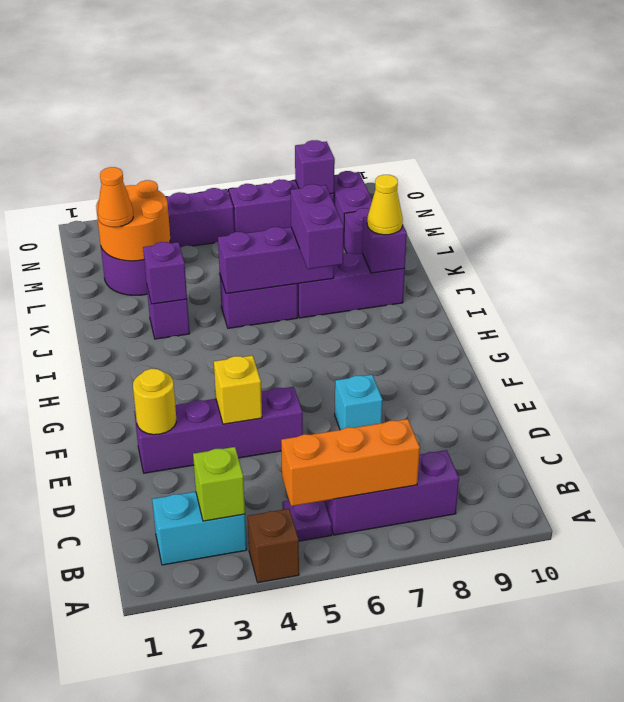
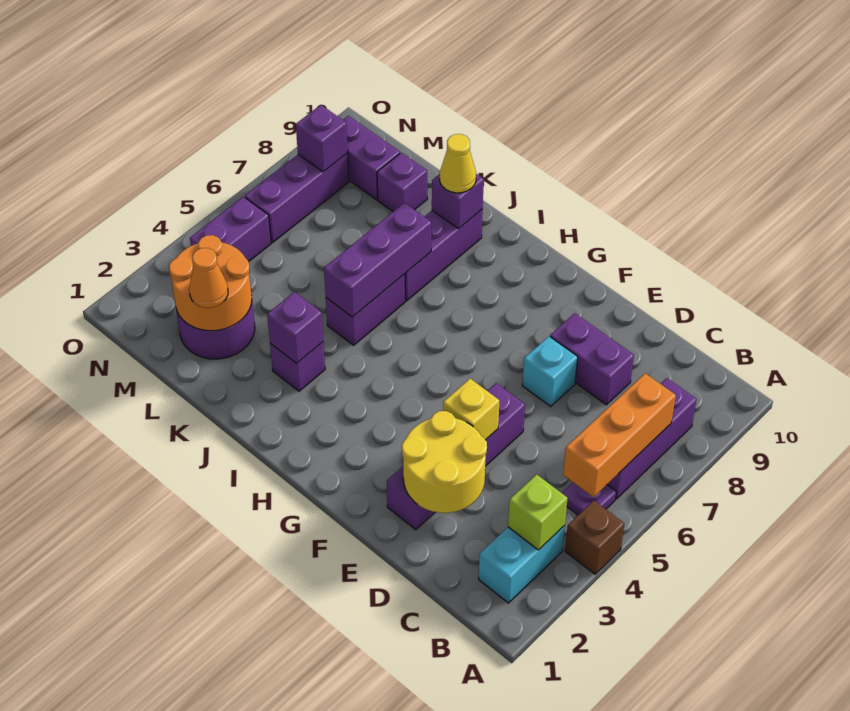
yellow round brick E2 level 2 -> yellow round brick D2:E3 level 2
purple brick I7:J7 level 3 -> purple brick D8:E8 level 1

